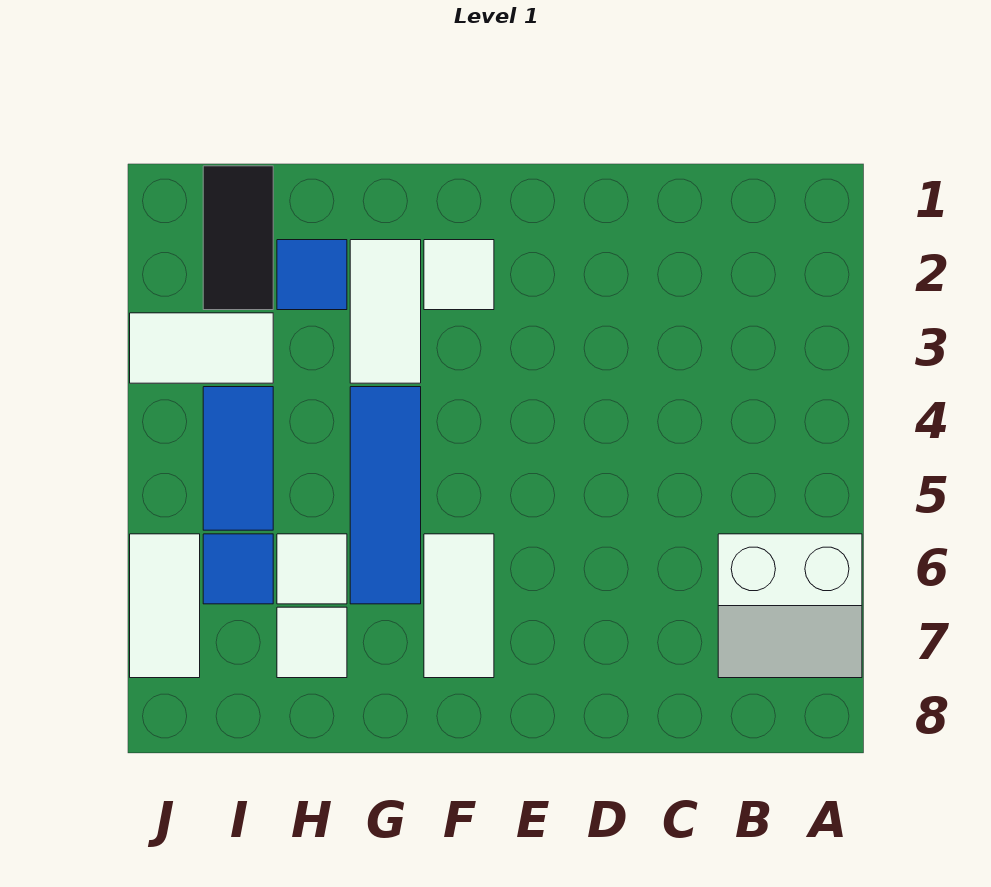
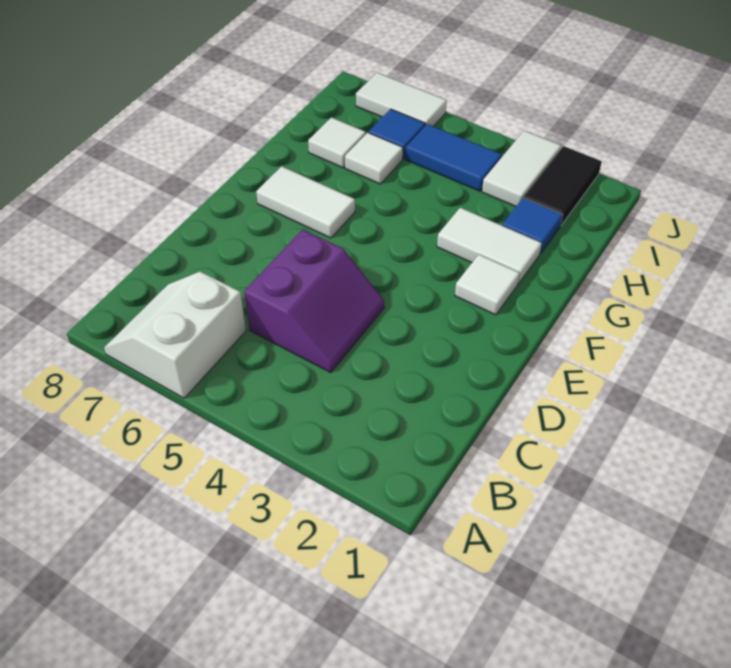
none -> purple slope C4:D5 level 1 top 5
blue tile G4:G6 level 1 -> none
black tile I1:I2 level 1 -> black tile I2:J2 level 1

